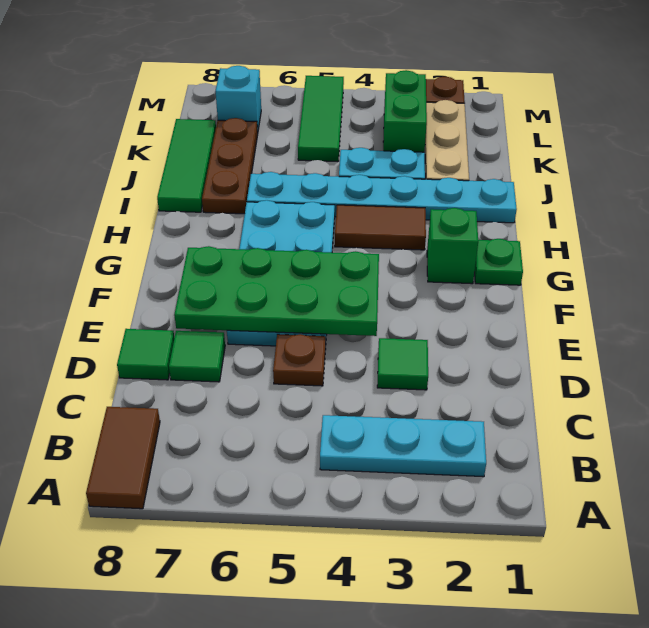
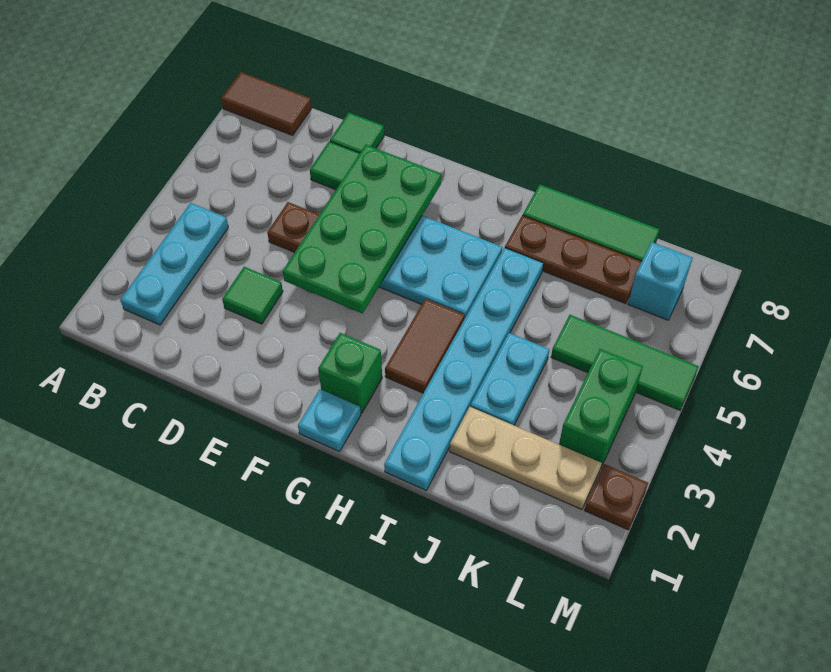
green plate G1 level 1 -> cyan plate G1 level 1
green brick K3:L3 level 1 -> green brick L3:L4 level 1

